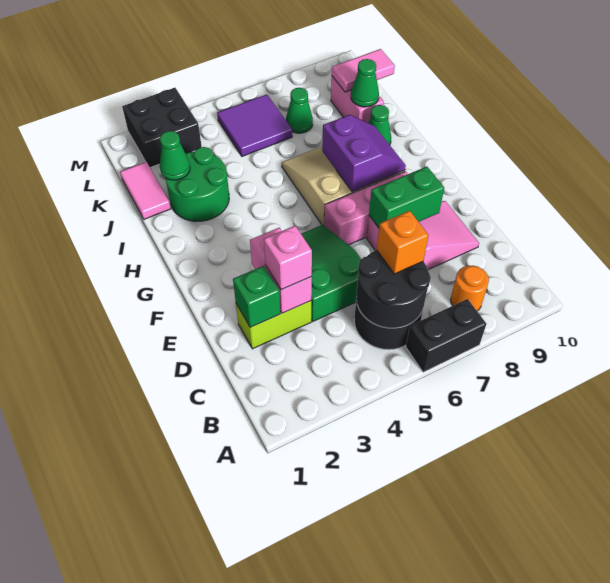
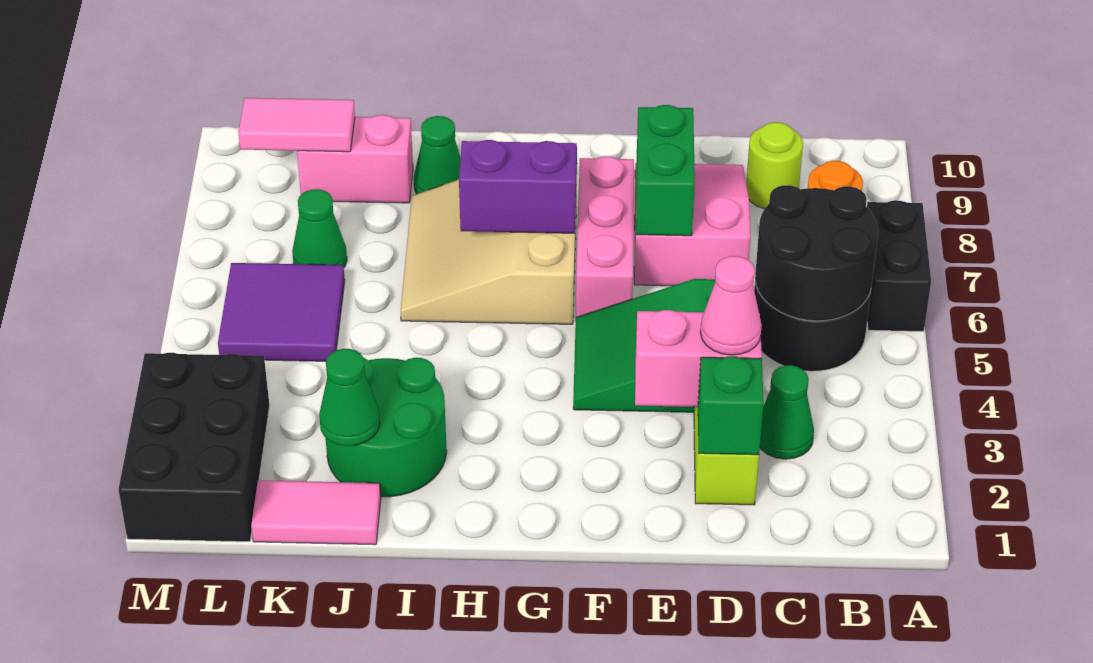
orange brick C6 level 3 -> none
none -> lime round brick C9 level 1
pink brick D3 level 3 -> pink cone D3 level 3
green cone J9 level 2 -> green cone C3 level 1
pink tile K9:K10 level 2 -> pink tile K9:L9 level 2
black brick L2:M3 level 1 -> black brick L1:M3 level 1

